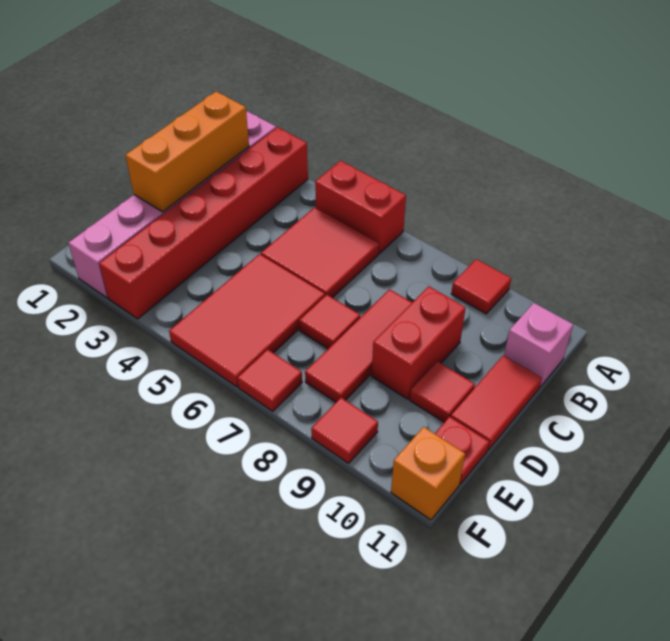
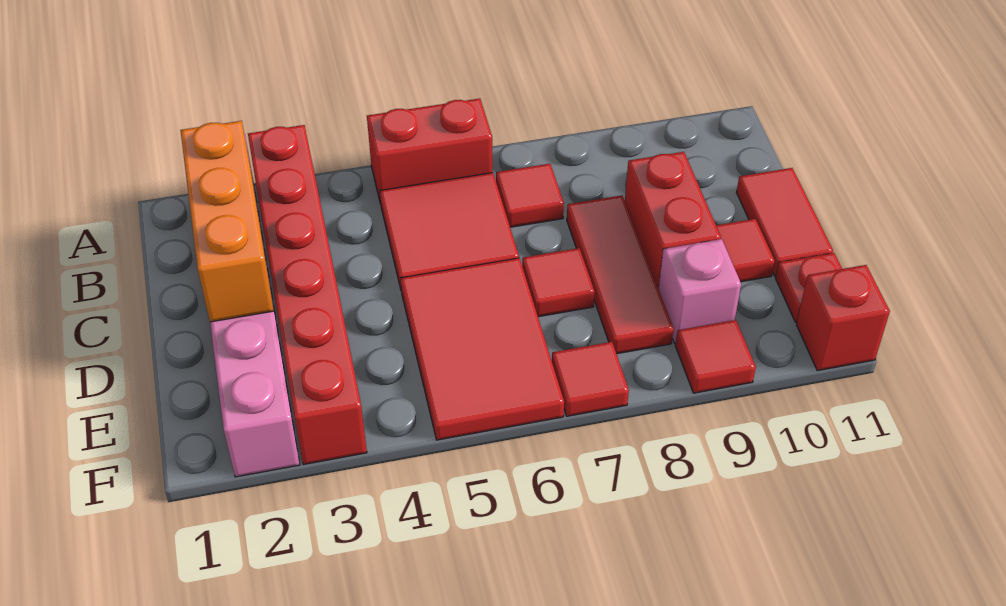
red tile A9 level 1 -> red tile B7 level 1
pink brick B11 level 1 -> pink brick E9 level 1
orange brick F11 level 1 -> red brick F11 level 1

